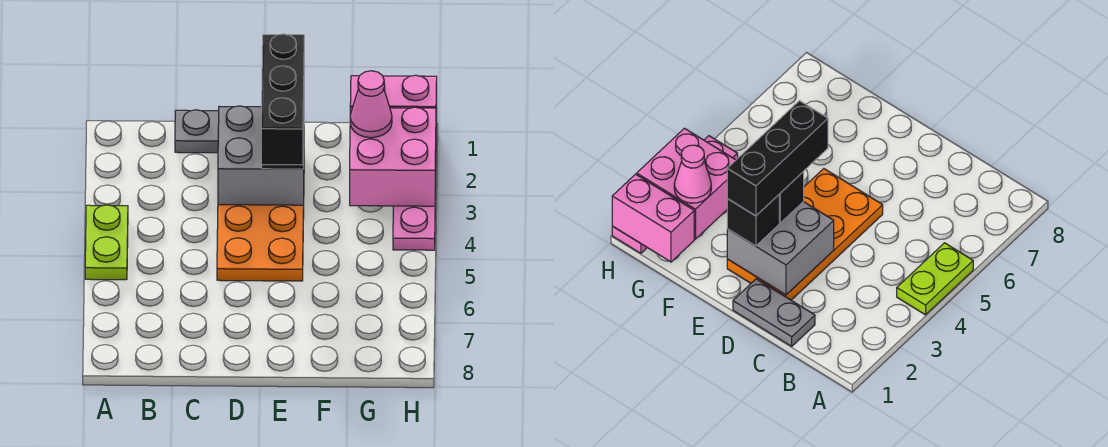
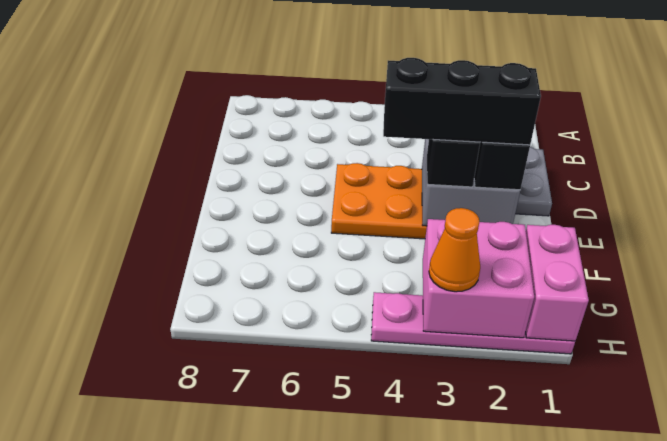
lime plate A4:A5 level 1 -> none
pink cone G2 level 3 -> none
none -> orange cone H3 level 3

